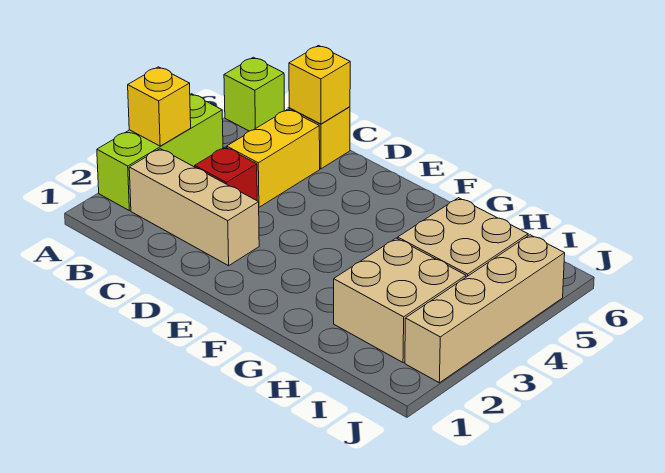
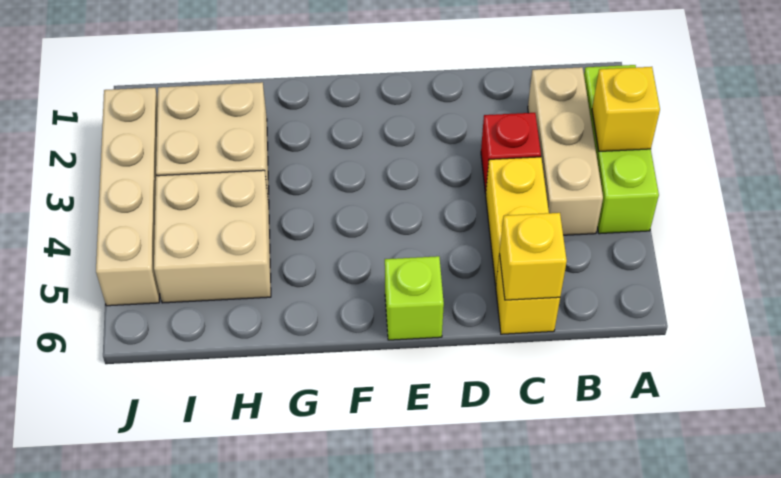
lime brick A6 level 1 -> lime brick E6 level 1
tan brick B2:D2 level 1 -> tan brick B2:B4 level 1

